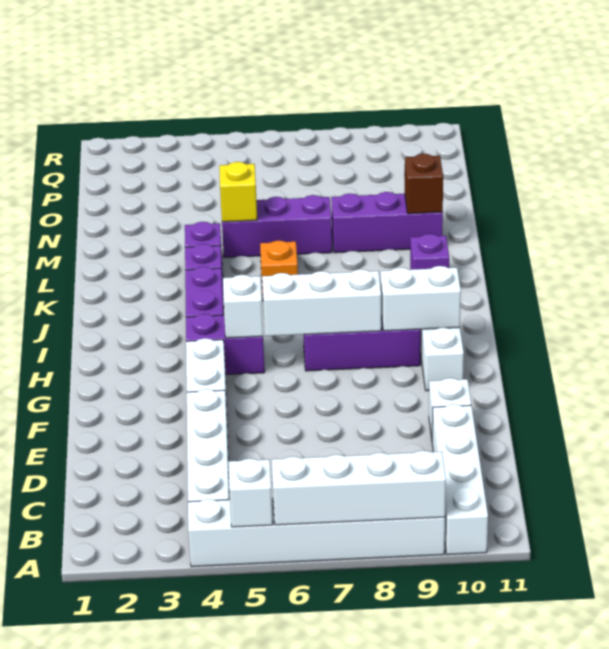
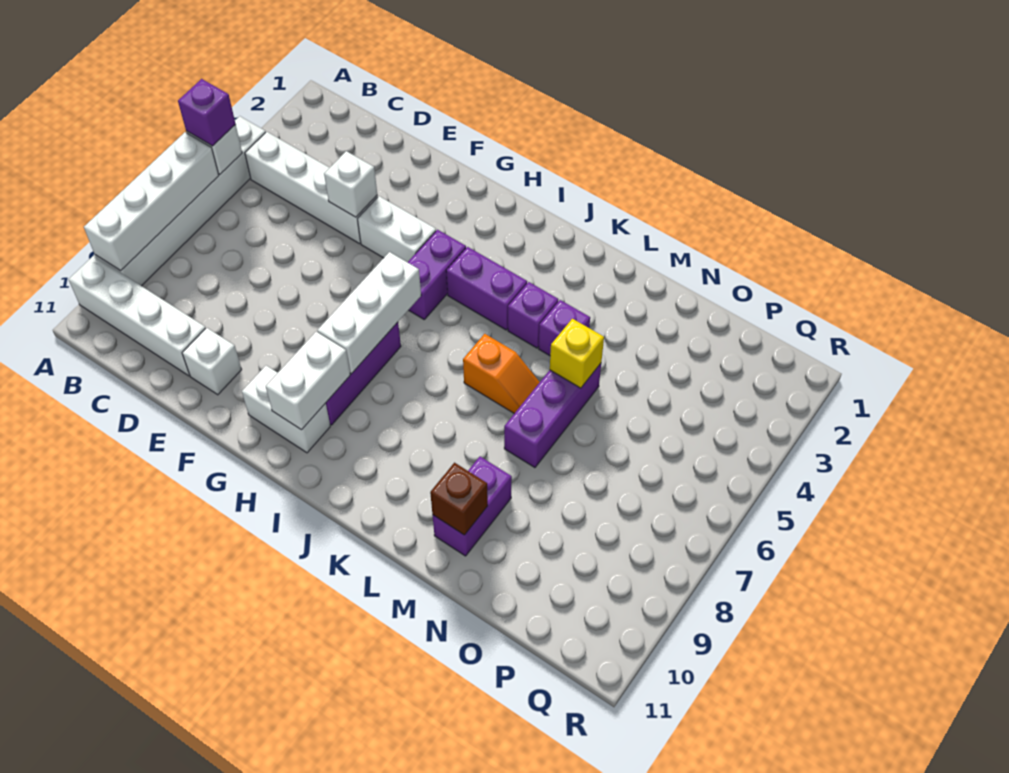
white brick H5 level 2 -> white brick E4 level 2
purple brick K10 level 1 -> purple brick A5 level 3
purple brick M8:M10 level 1 -> purple brick M9:M10 level 1

